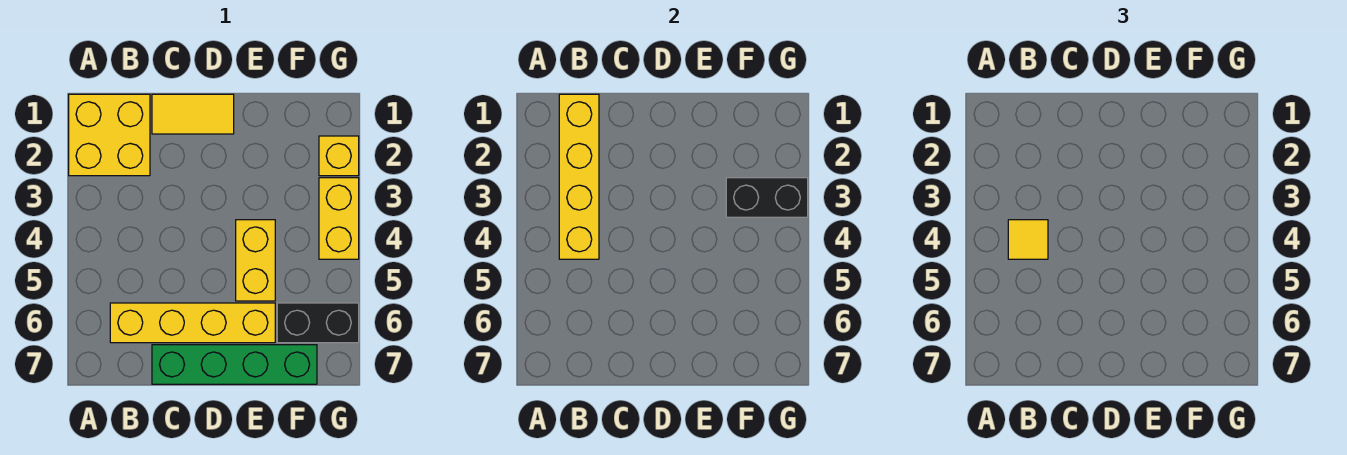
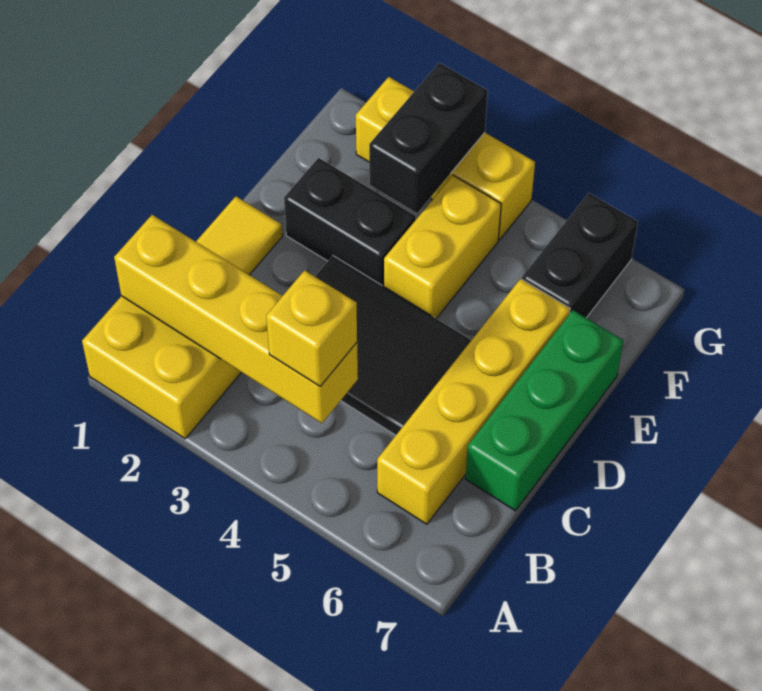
yellow tile B4 level 3 -> yellow brick B4 level 3
none -> black tile C3:D5 level 1
green brick C7:F7 level 1 -> green brick C7:E7 level 1
none -> black brick E2:E3 level 1
yellow brick E4:E5 level 1 -> yellow brick E4:F4 level 1

